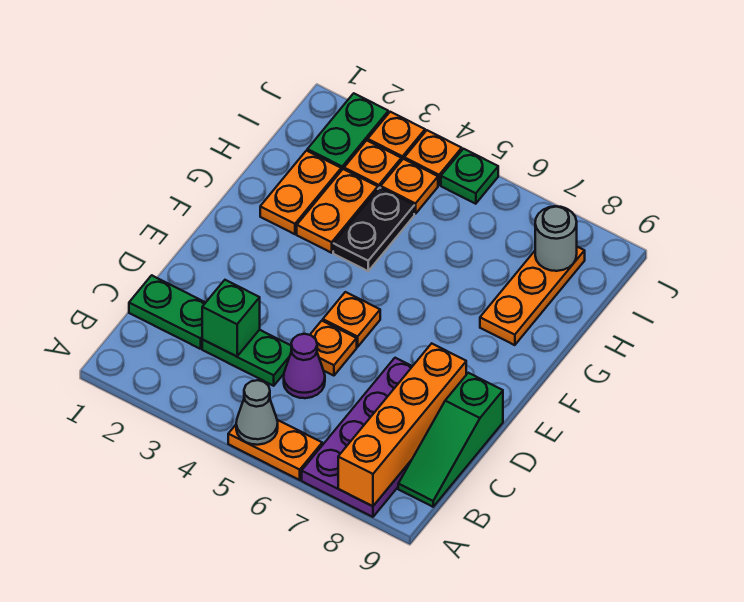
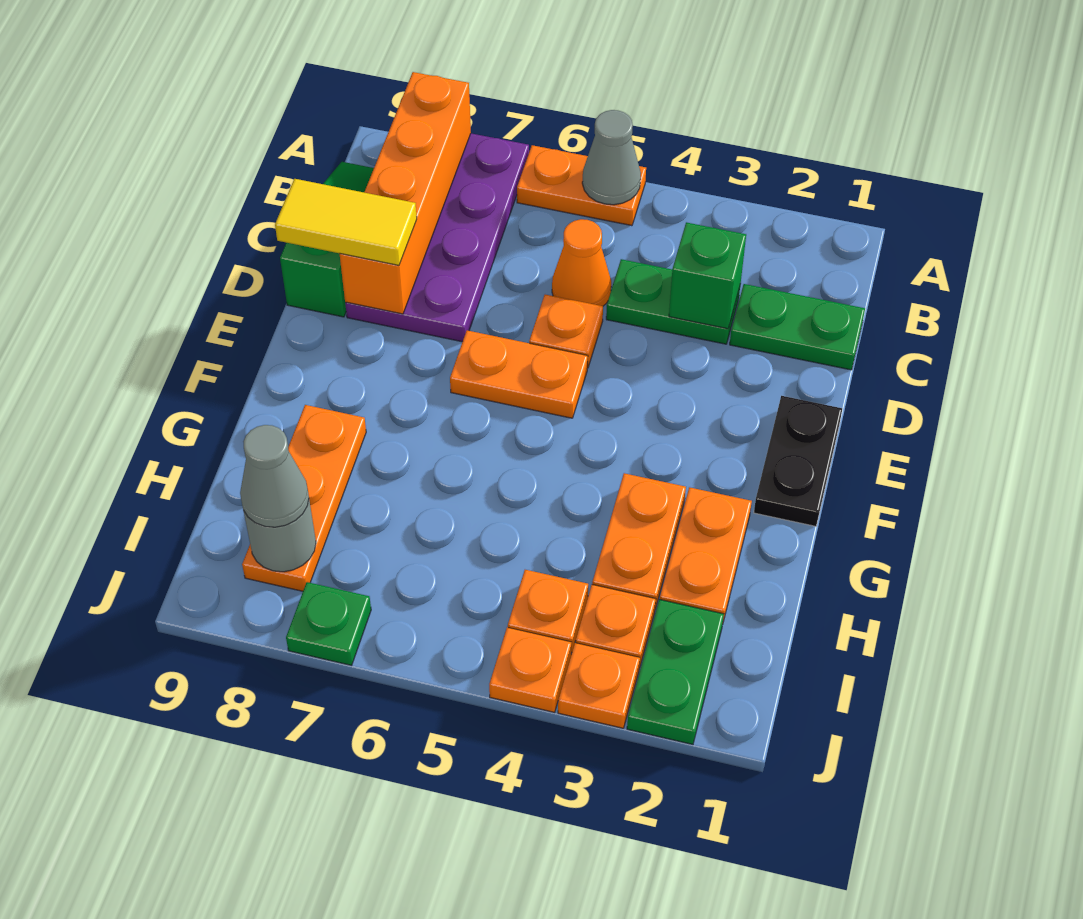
purple cone C5 level 1 -> orange cone C5 level 1
none -> yellow tile D8:D9 level 3
orange plate E5 level 1 -> orange plate E5:E6 level 1
black plate G4:H4 level 1 -> black plate E1:F1 level 1
none -> grey cone I8 level 3
green plate J5 level 1 -> green plate J7 level 1

